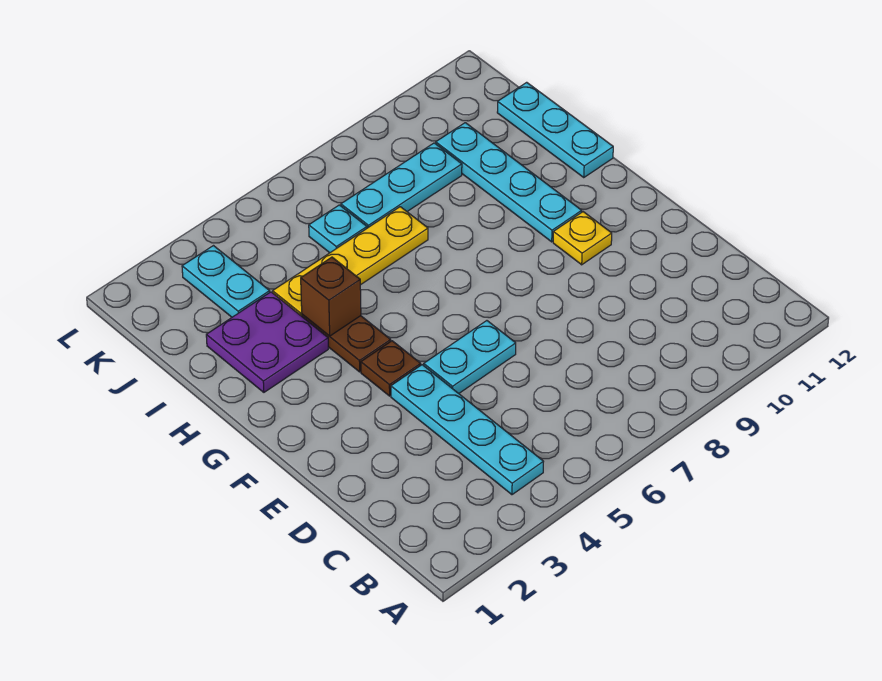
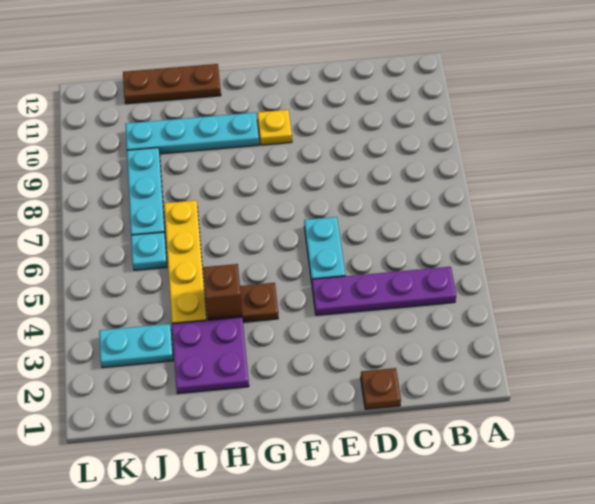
cyan plate B4:E4 level 1 -> purple plate B4:E4 level 1
brown plate F4 level 1 -> brown plate D1 level 1
cyan plate H12:J12 level 1 -> brown plate H12:J12 level 1

